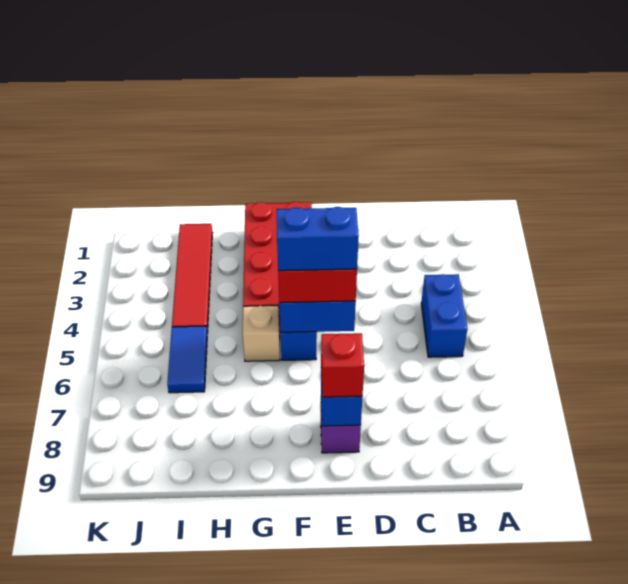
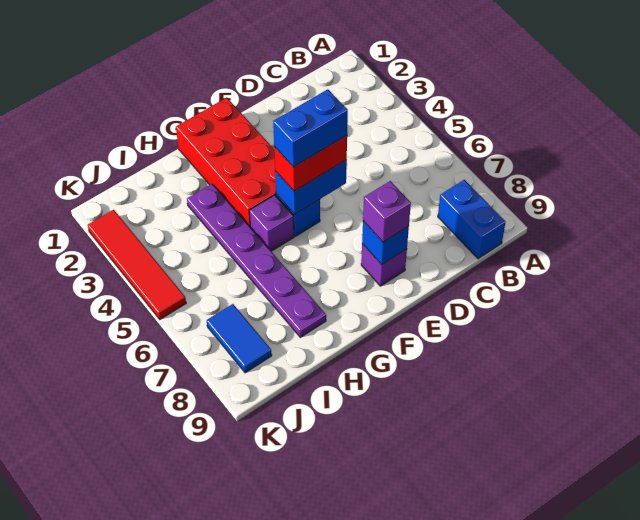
blue brick B4:B5 level 1 -> blue brick B8:B9 level 1
red brick E8 level 3 -> purple brick E8 level 3
tan brick G5 level 1 -> purple brick G5 level 1
none -> purple plate H3:H8 level 1
red tile I1:I4 level 1 -> red tile K2:K5 level 1
blue tile I5:I6 level 1 -> blue tile J7:J8 level 1

